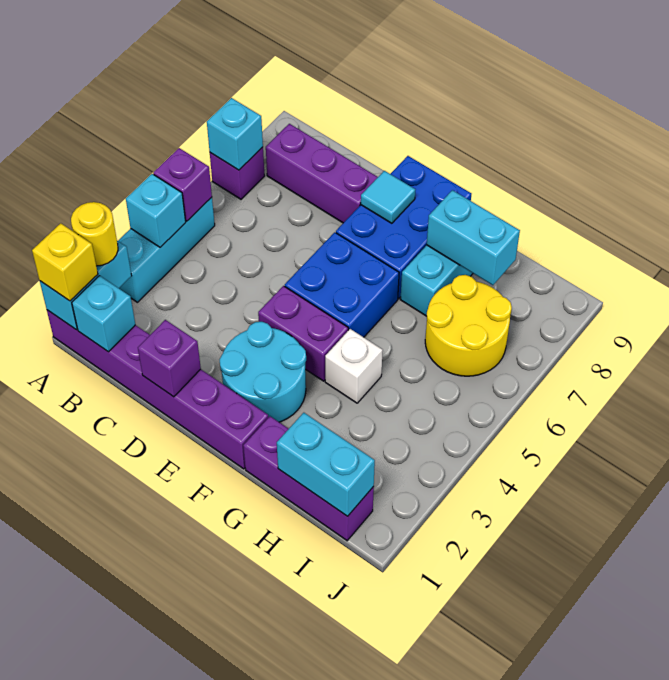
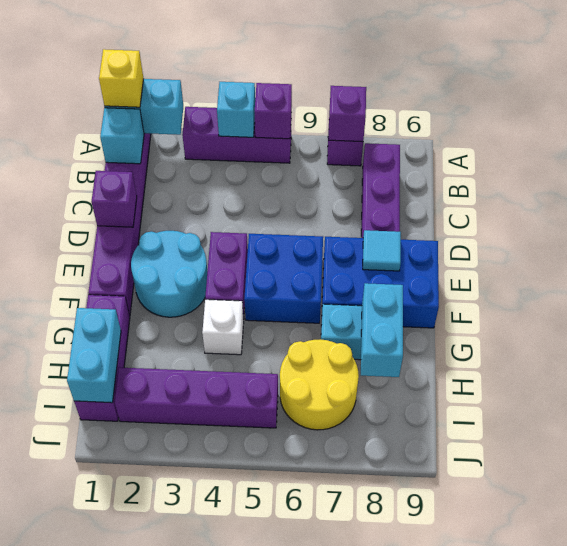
yellow round brick A2 level 3 -> none
cyan brick A3:A5 level 1 -> purple brick A3:A5 level 1
cyan brick A7 level 2 -> purple brick A7 level 2
none -> purple brick I2:I5 level 1

